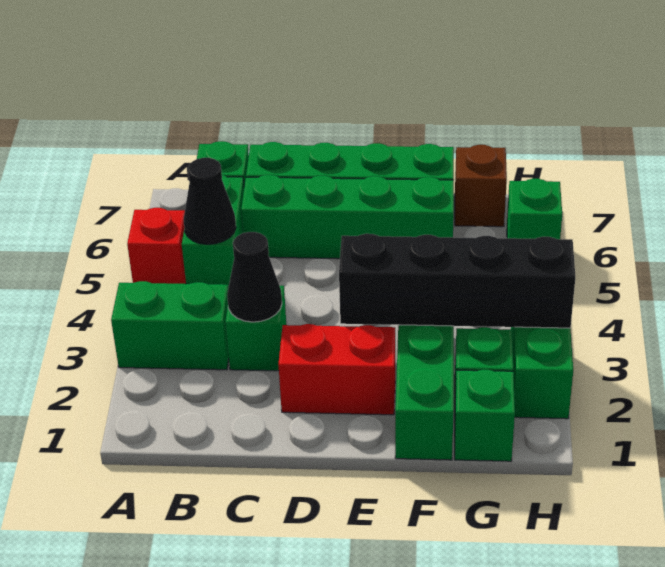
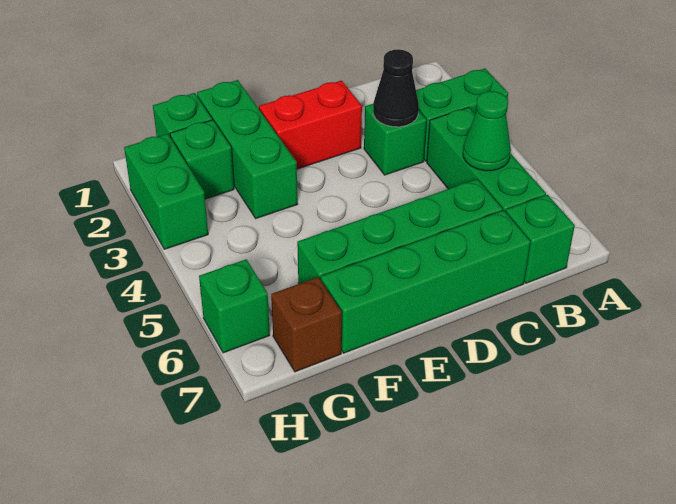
red brick A5 level 1 -> none
green brick B5:B6 level 1 -> green brick B4:B6 level 1
black cone B5 level 2 -> green cone B5 level 2
black brick E3:H3 level 2 -> none

